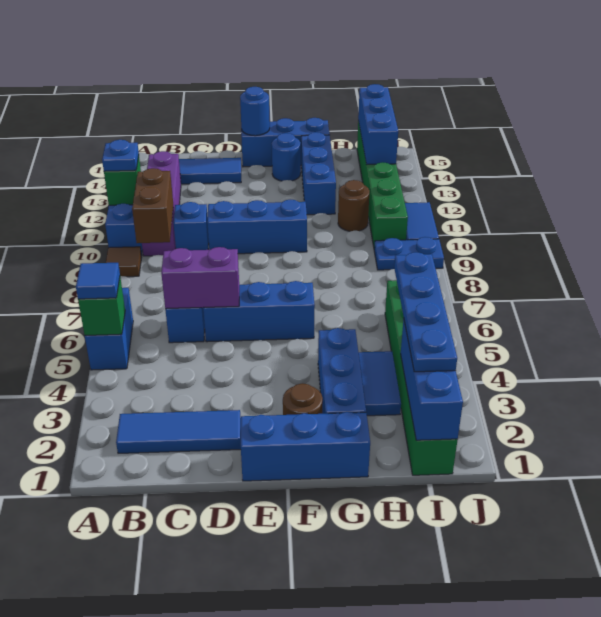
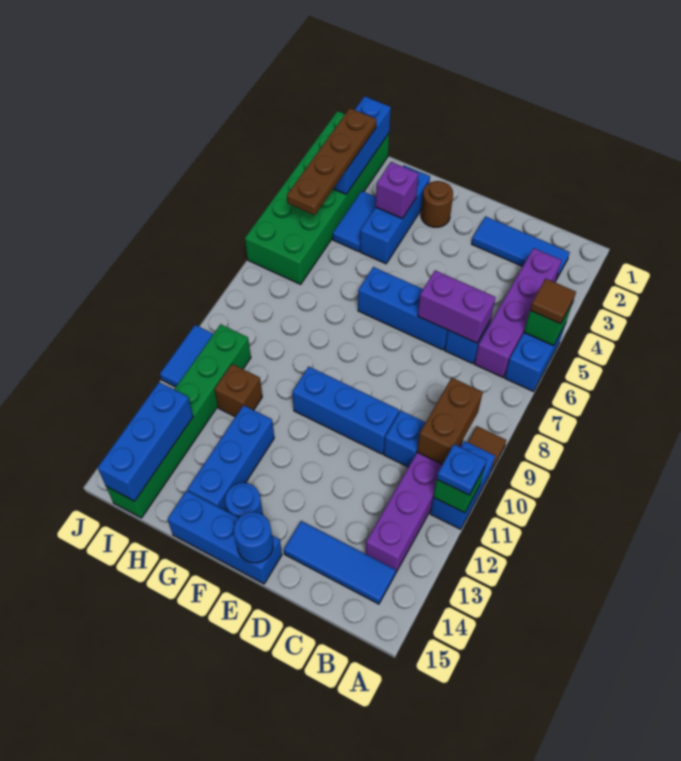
blue tile A5 level 3 -> brown tile A5 level 3
none -> purple brick B3:B6 level 1
blue brick E1:G1 level 1 -> none
none -> purple brick G3 level 2
brown round brick H11 level 1 -> brown brick H11 level 1
green brick I1:I6 level 1 -> green brick I1:J6 level 1
blue plate I2:I5 level 3 -> brown plate I2:I5 level 3
blue plate I9:J9 level 1 -> none

